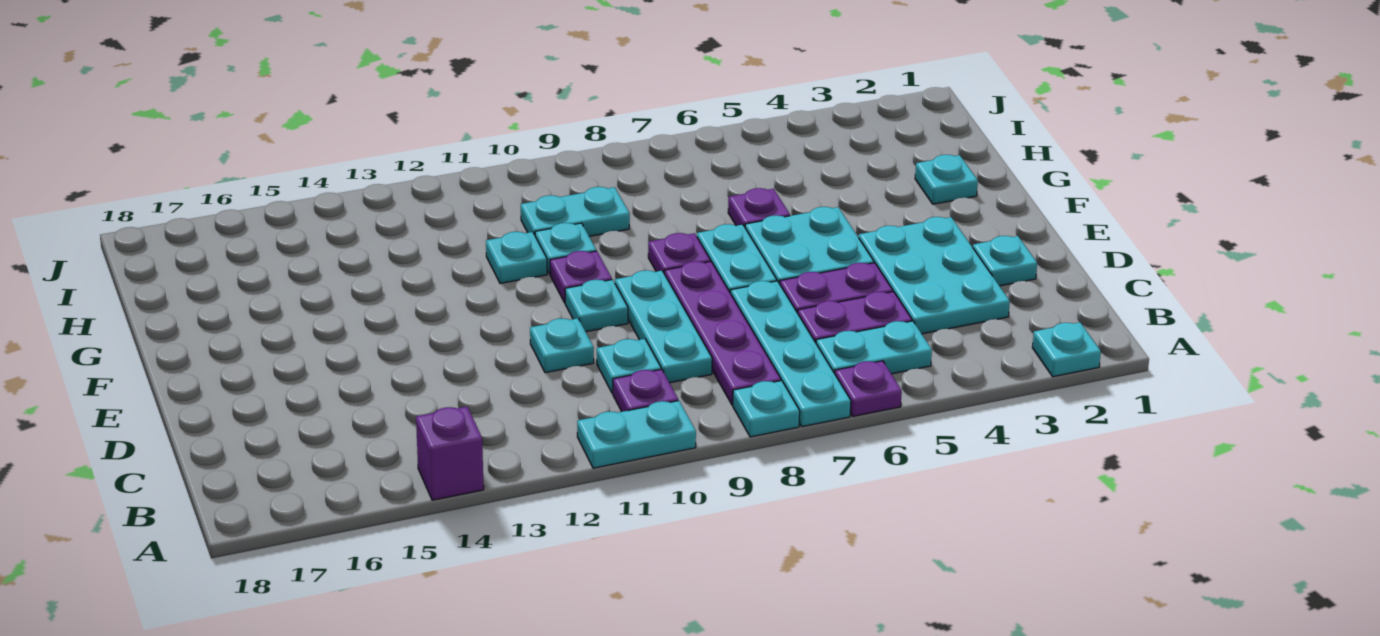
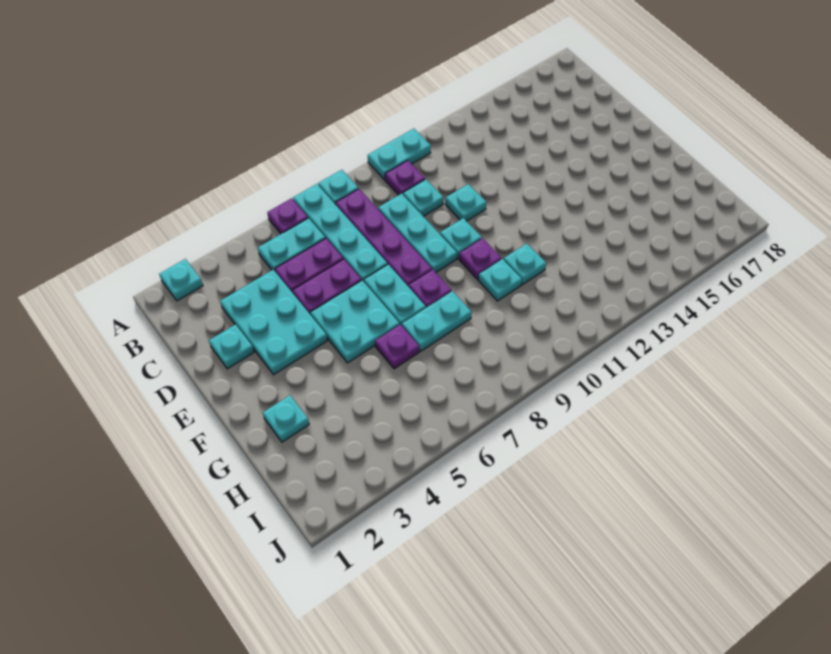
purple brick A14 level 1 -> none
cyan plate H9:H10 level 1 -> cyan plate G7:G8 level 1

